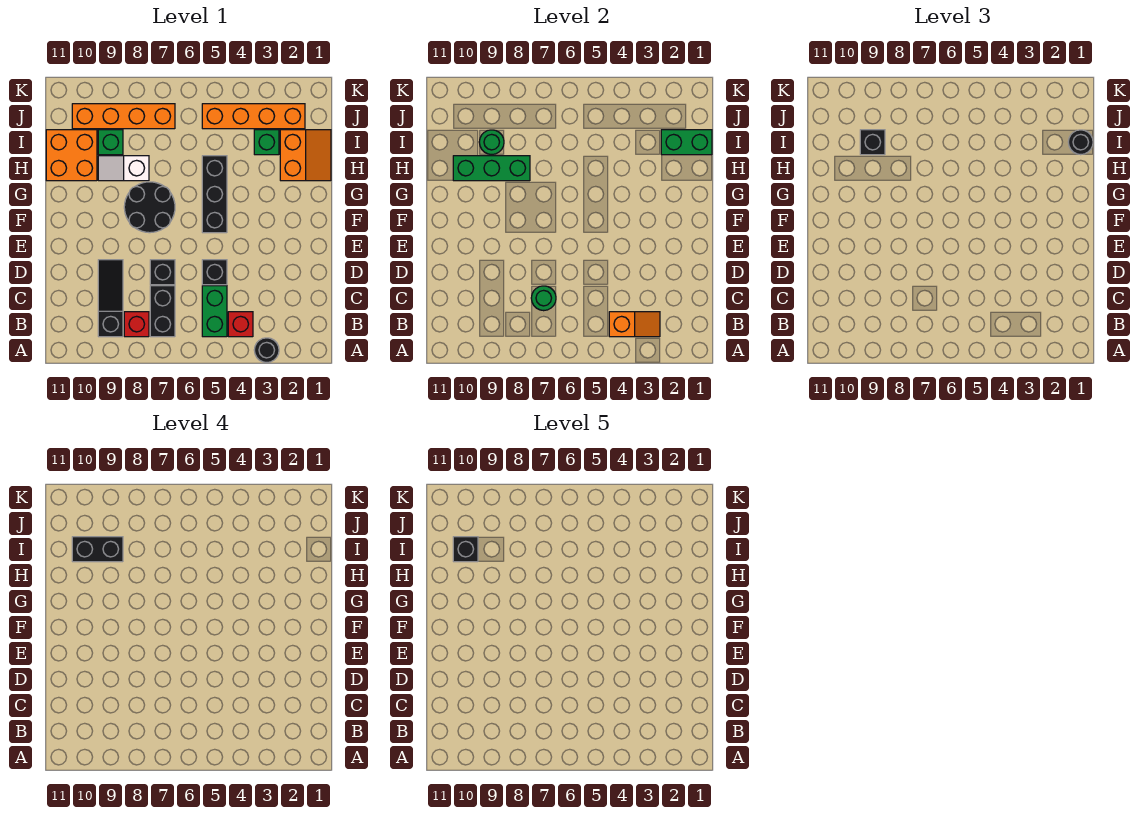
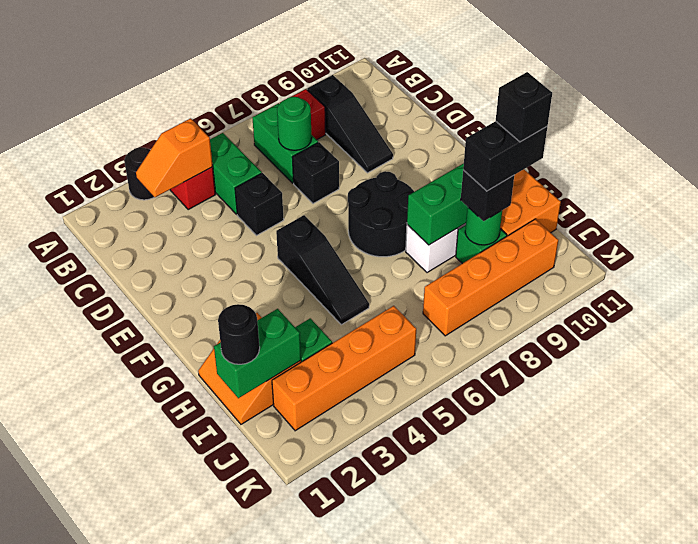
black brick B7:C7 level 1 -> green brick B7:C7 level 1
black brick F5:H5 level 1 -> black slope F5:H5 level 1 top F

